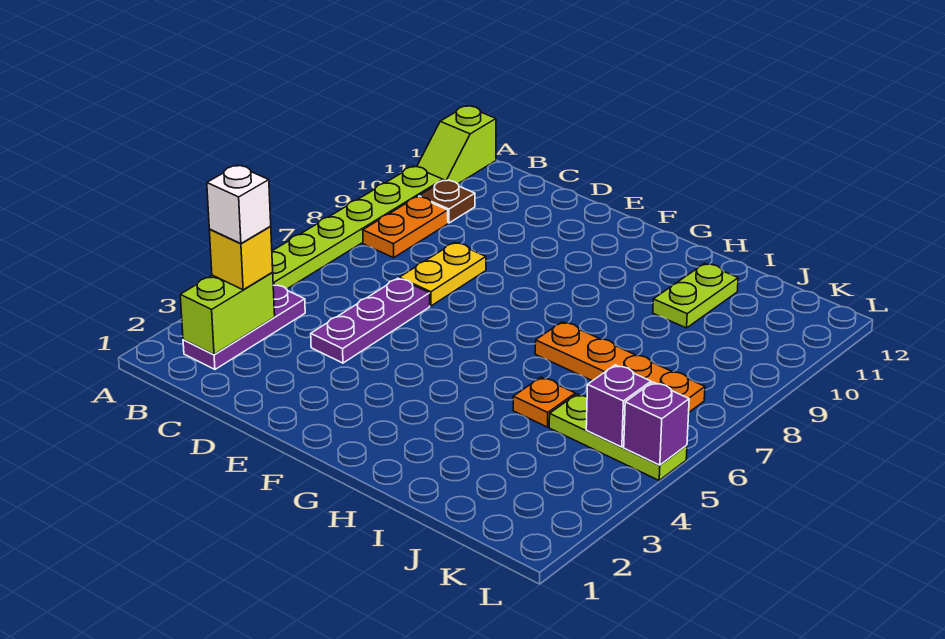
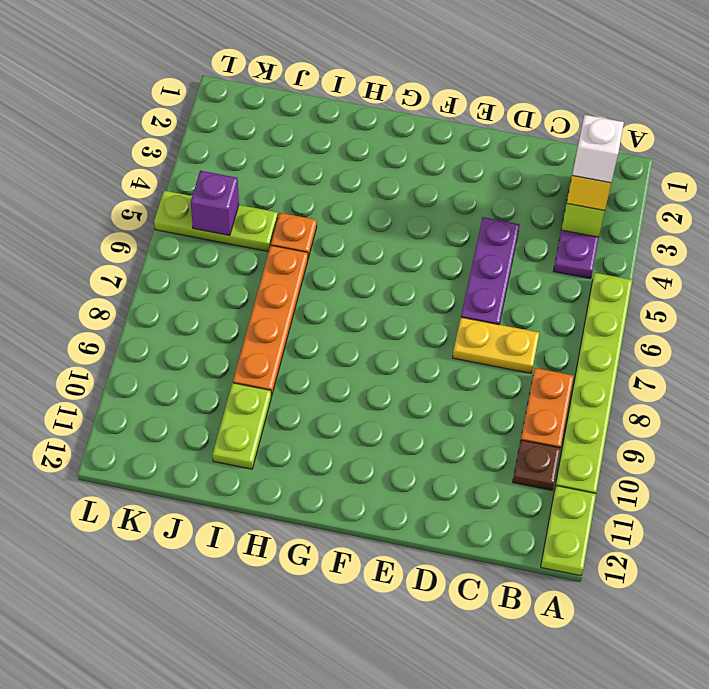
lime slope A11:A12 level 1 top 12 -> lime plate A11:A12 level 1
yellow plate D7:D8 level 1 -> yellow plate C7:D7 level 1
orange plate H7:K7 level 1 -> orange plate I6:I9 level 1
purple brick L5 level 2 -> none

